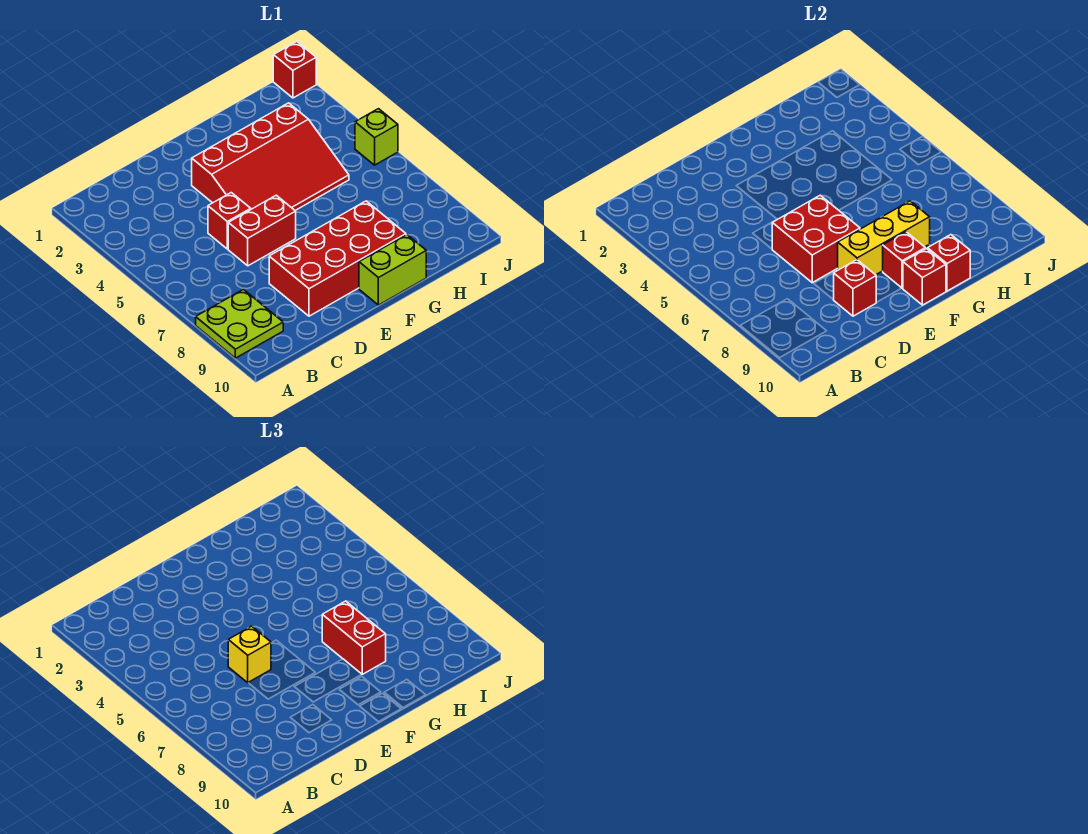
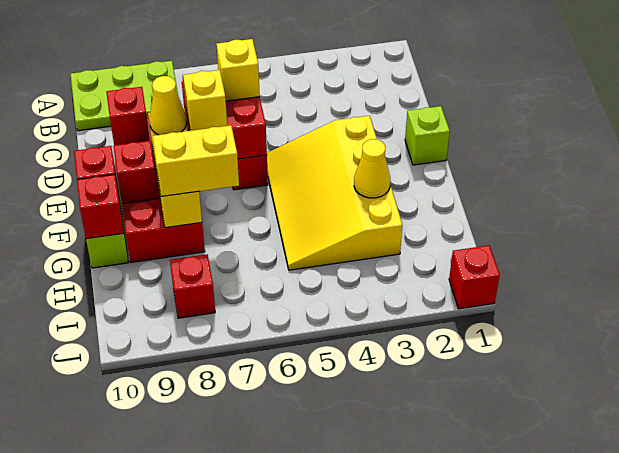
lime plate A8:B9 level 1 -> lime plate A8:B10 level 1
red brick D5 level 1 -> red brick I8 level 1
red slope E3:H5 level 1 top 3 -> yellow slope E3:H5 level 1 top 3
none -> yellow brick E7 level 3
none -> yellow cone E8 level 3
none -> yellow cone G3 level 2
red brick G7:G8 level 3 -> yellow brick G7:G8 level 3
lime brick J5 level 1 -> lime brick E1 level 1

